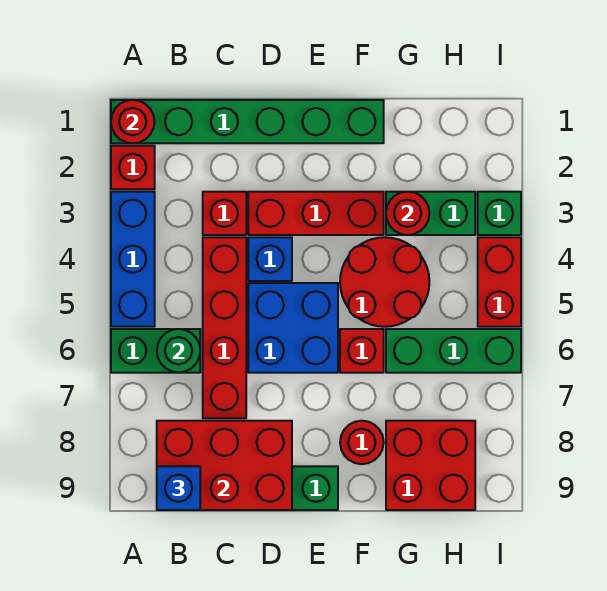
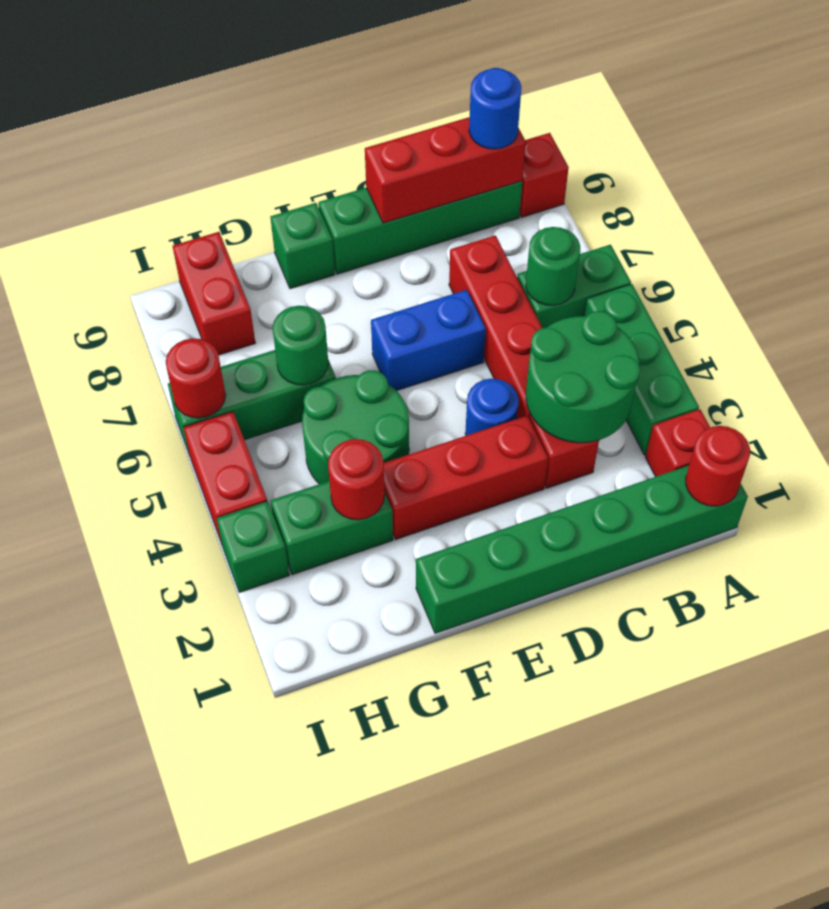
blue brick A3:A5 level 1 -> green brick A3:A5 level 1
none -> green round brick B3:C4 level 2
red brick B8:D9 level 2 -> red brick B9:D9 level 2
blue brick B9 level 3 -> blue round brick B9 level 3
blue brick D4 level 1 -> blue round brick D4 level 1
blue brick D5:E6 level 1 -> blue brick D6:E6 level 1
red round brick F4:G5 level 1 -> green round brick F4:G5 level 1
red brick F6 level 1 -> red brick A9 level 1
red round brick F8 level 1 -> red round brick I6 level 2
none -> green brick F9 level 1
none -> green round brick G6 level 2
red brick G8:H9 level 1 -> red brick H8:H9 level 1

